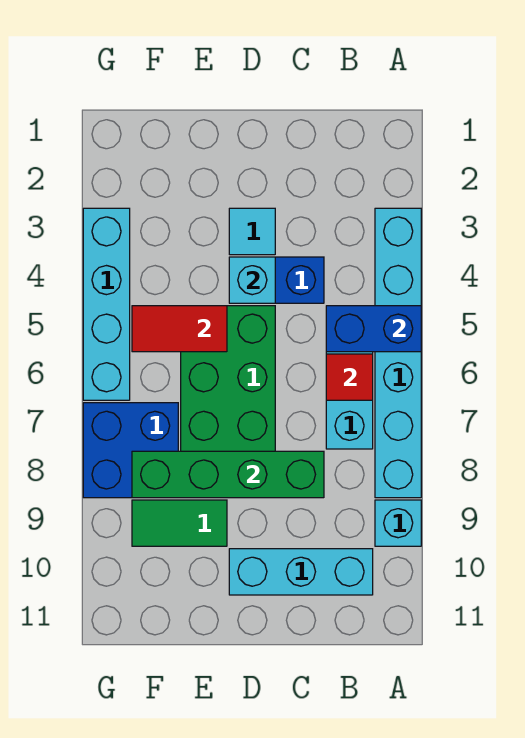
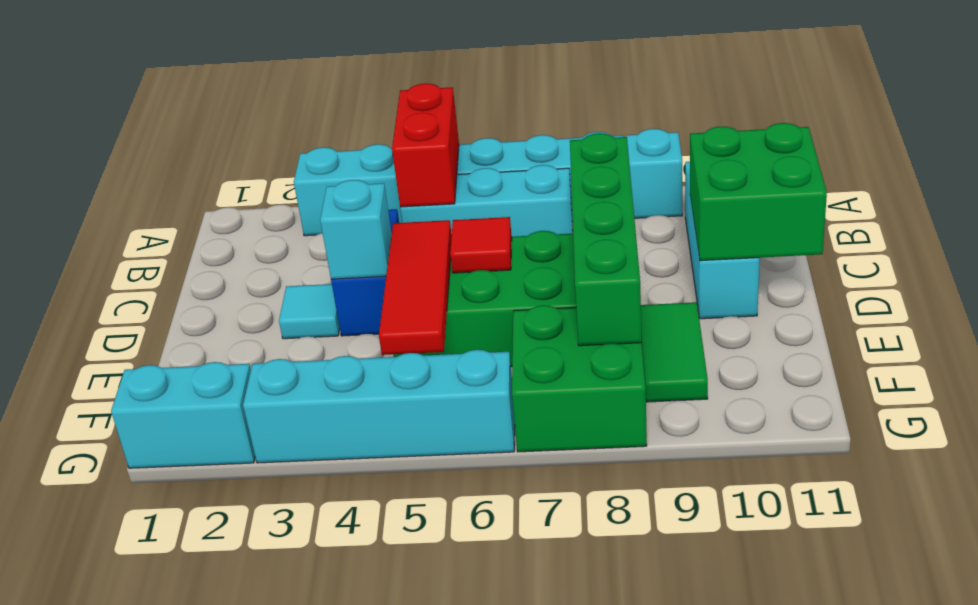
blue brick A5:B5 level 2 -> red brick A5:B5 level 2
red tile B6 level 2 -> red tile D6 level 2
none -> green brick C10:D11 level 2
red tile E5:F5 level 2 -> red tile D5:F5 level 2
blue brick F7:G8 level 1 -> green brick F7:G8 level 1
none -> cyan brick G1:G2 level 1

